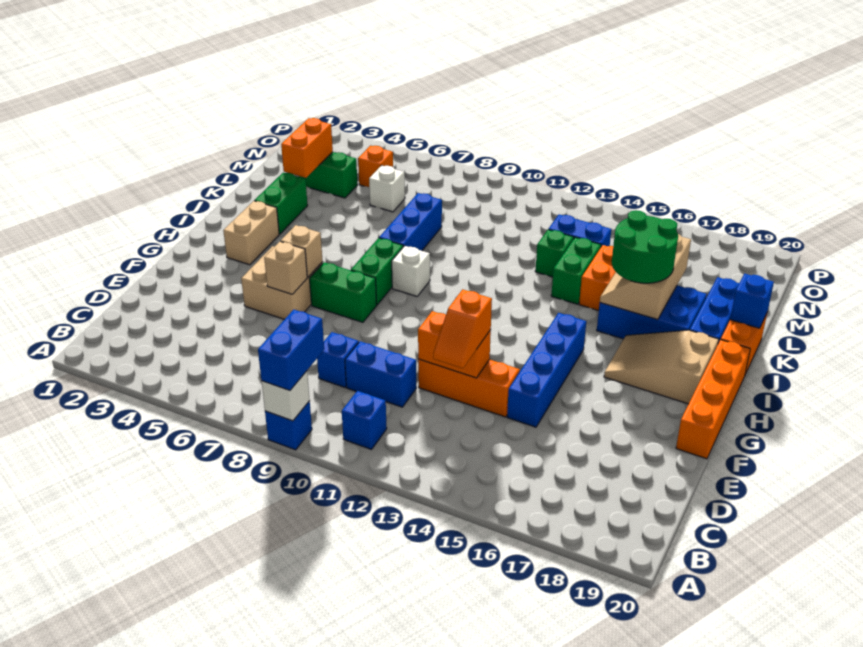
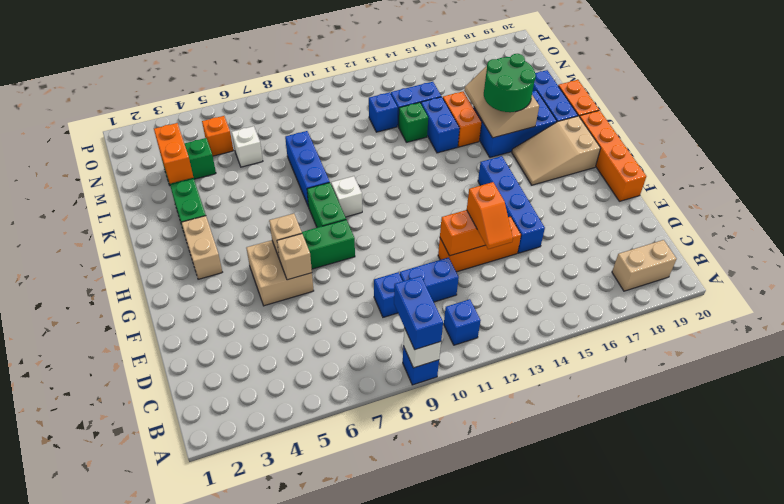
none -> tan brick B18:B19 level 1
green brick K14:L14 level 1 -> blue brick K14:L14 level 1
blue brick K20 level 2 -> blue brick M12 level 1

